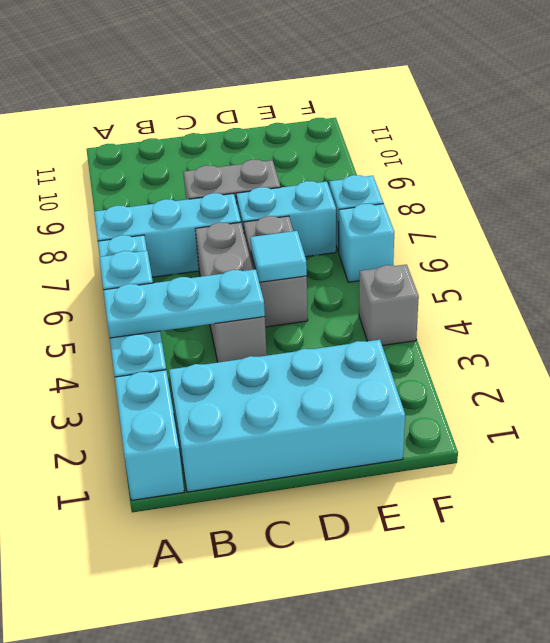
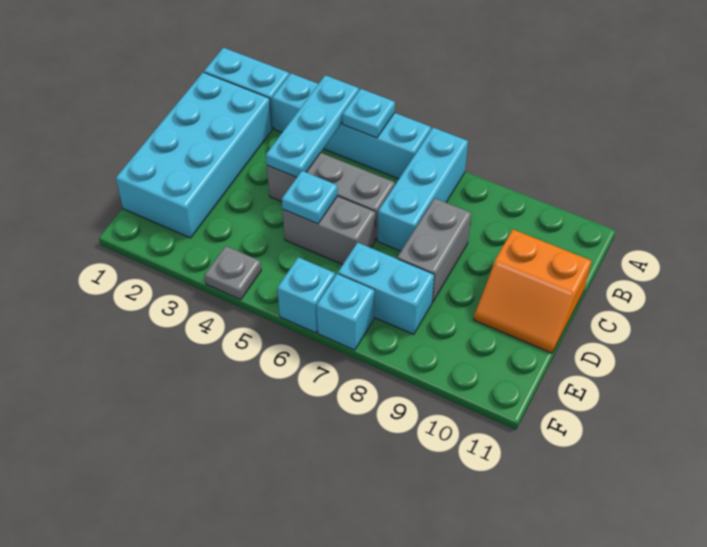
none -> orange slope C10:D11 level 1 top C
cyan tile D5 level 2 -> cyan plate D5 level 2
cyan brick D7:E7 level 1 -> cyan brick E7:E8 level 1
grey brick F4 level 1 -> grey plate F4 level 1

